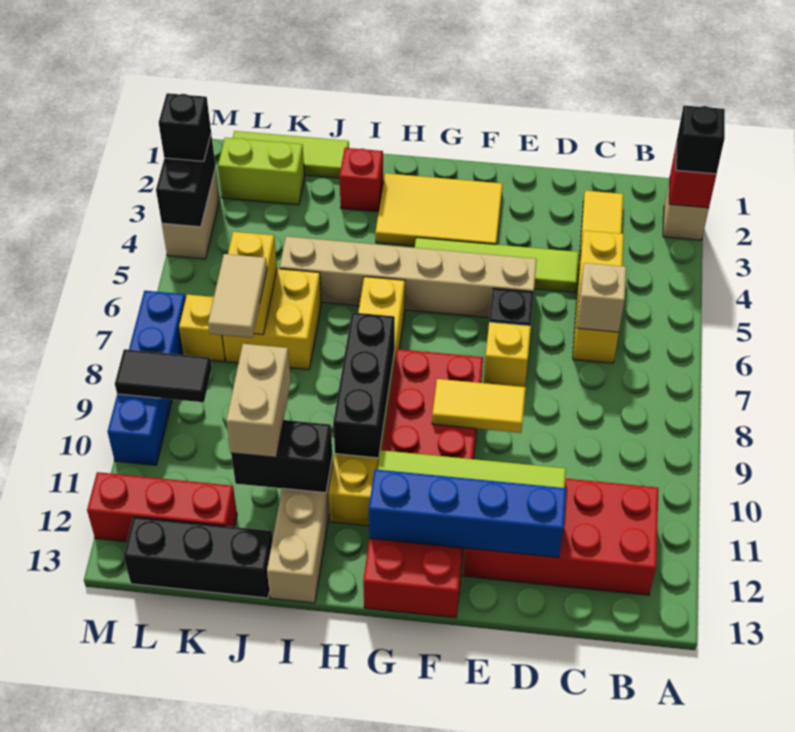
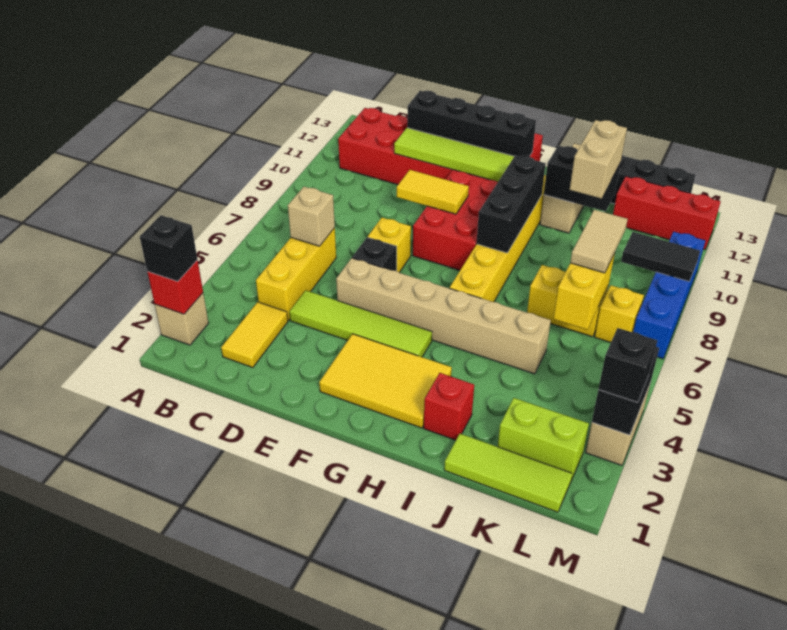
blue brick D12:G12 level 2 -> black brick D12:G12 level 2
yellow brick J6:K7 level 1 -> yellow brick J7:K7 level 1

